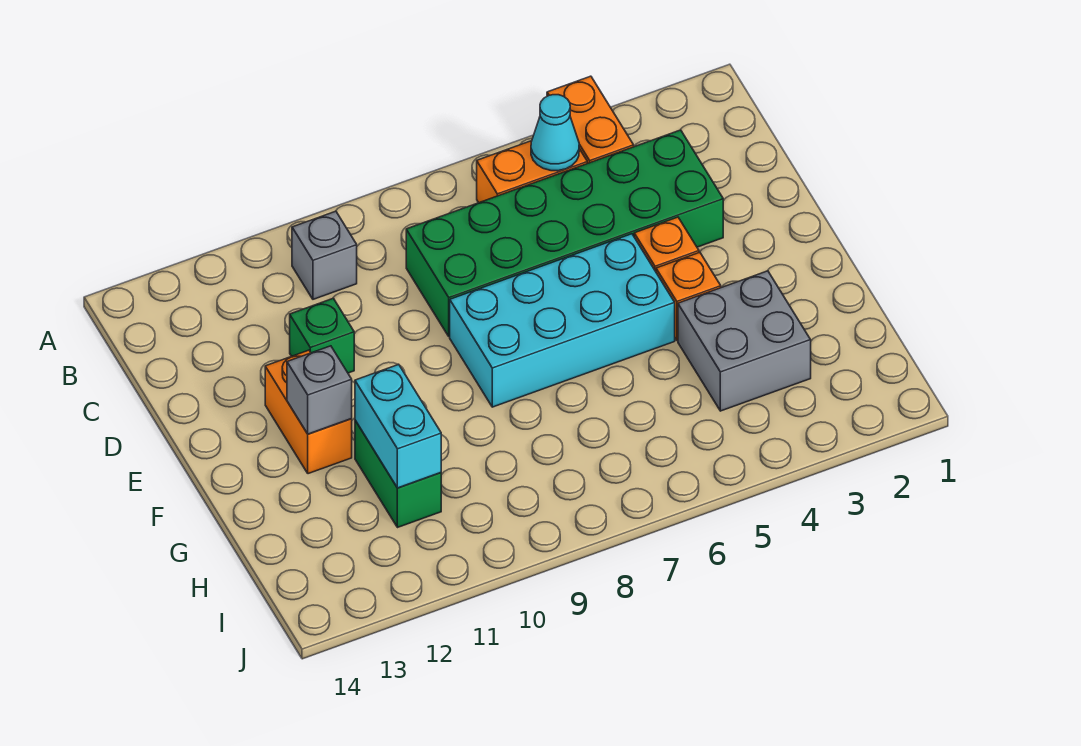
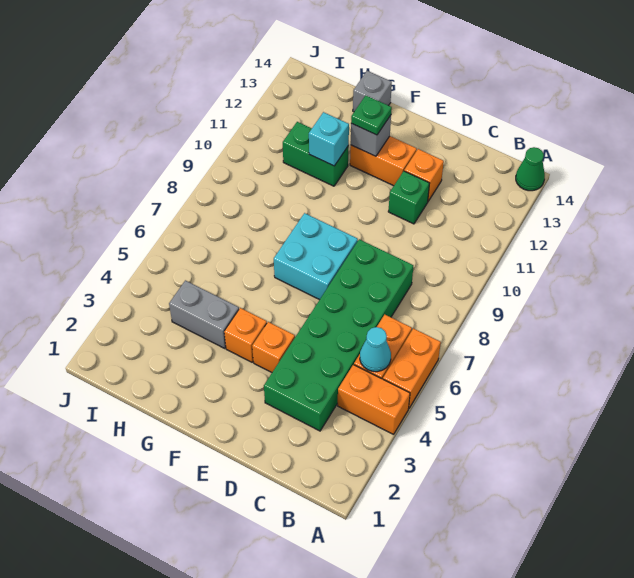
none -> orange brick A5:A6 level 1
none -> green cone A14 level 1
grey brick B10 level 1 -> grey brick G14 level 1
none -> orange brick D12 level 1
cyan brick E5:F8 level 1 -> cyan brick E7:F8 level 1
none -> green plate F12 level 3
grey brick G3:H4 level 1 -> grey brick G4:H4 level 1
cyan brick G11:H11 level 2 -> cyan brick G11 level 2

